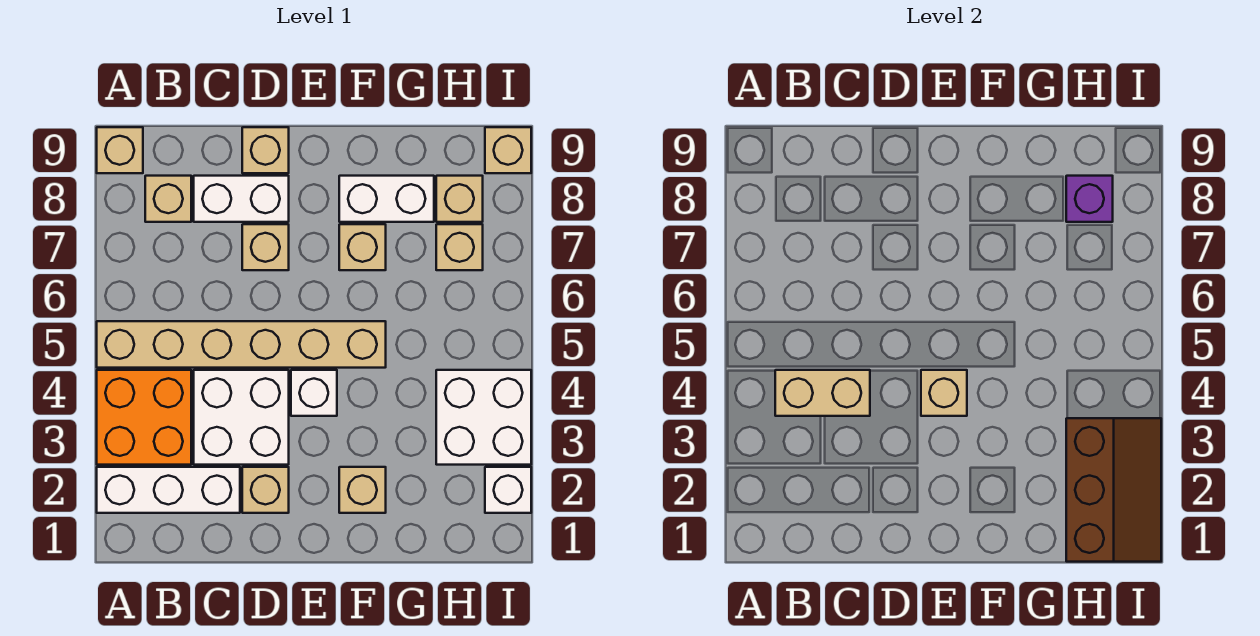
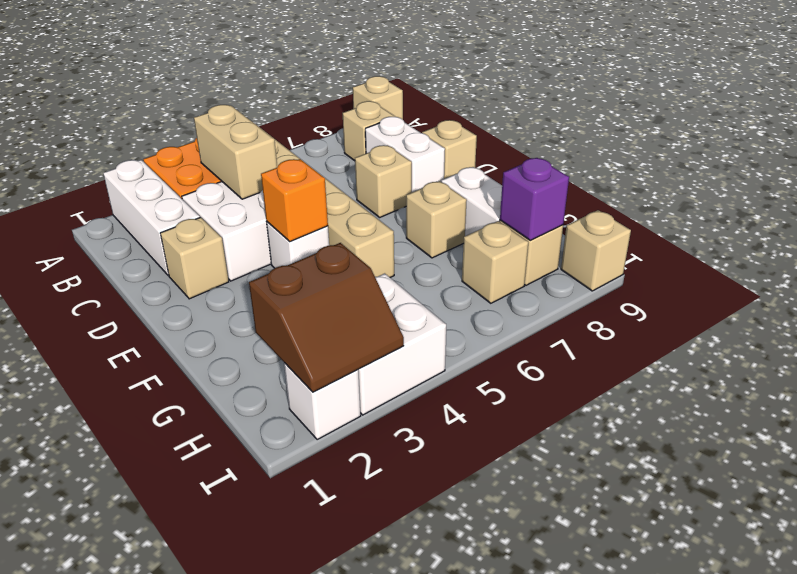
tan brick E4 level 2 -> orange brick E4 level 2
tan brick F2 level 1 -> none
brown slope H1:I3 level 2 top H -> brown slope H2:I3 level 2 top H

